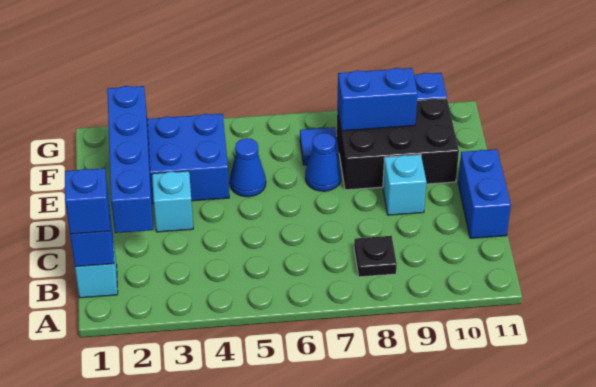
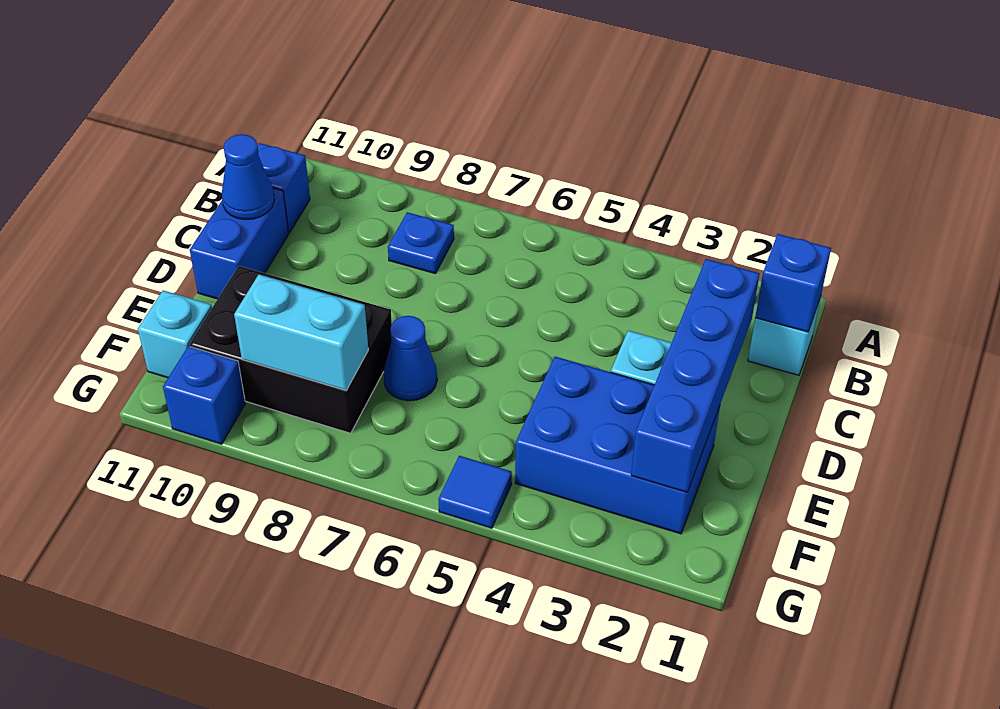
blue brick B1 level 3 -> blue brick B11 level 1
black plate B8 level 1 -> blue plate B8 level 1
cyan brick D9 level 1 -> cyan brick F11 level 1
blue cone E5 level 1 -> blue cone C11 level 2
blue tile F7 level 1 -> blue tile G5 level 1
blue brick F8:F9 level 2 -> cyan brick F8:F9 level 2

